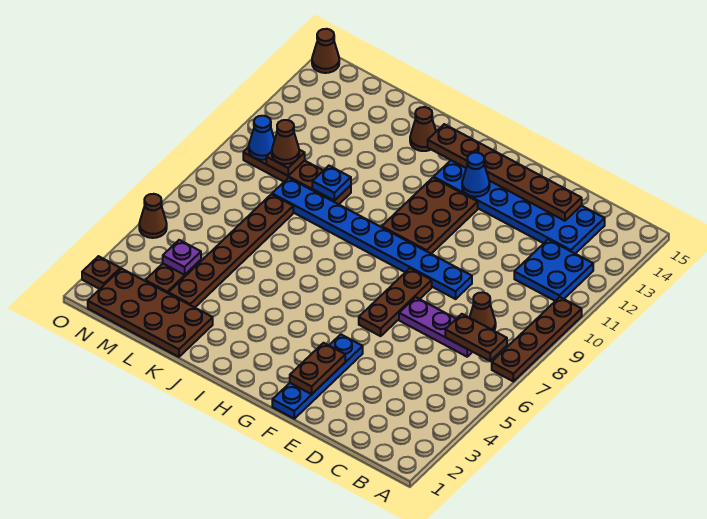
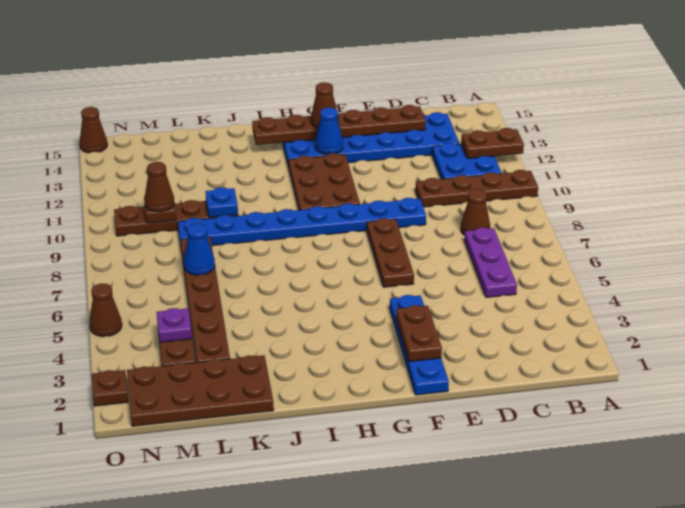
brown plate A7:A10 level 1 -> brown plate A10:D10 level 1
brown plate B7:C7 level 2 -> brown plate A12:B12 level 2
purple plate C7:E7 level 1 -> purple plate C5:C7 level 1
brown cone J14 level 1 -> brown cone G14 level 3
blue cone N10 level 2 -> blue cone L7 level 2

